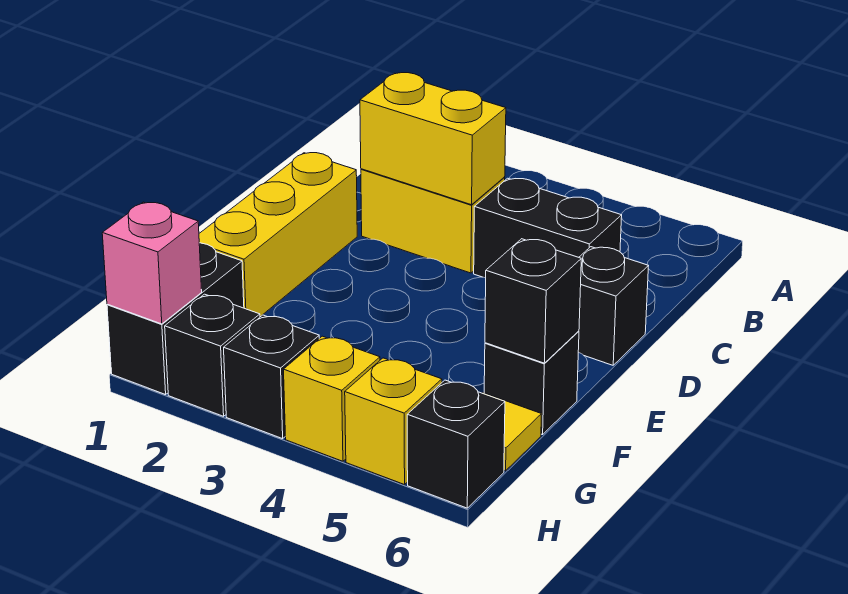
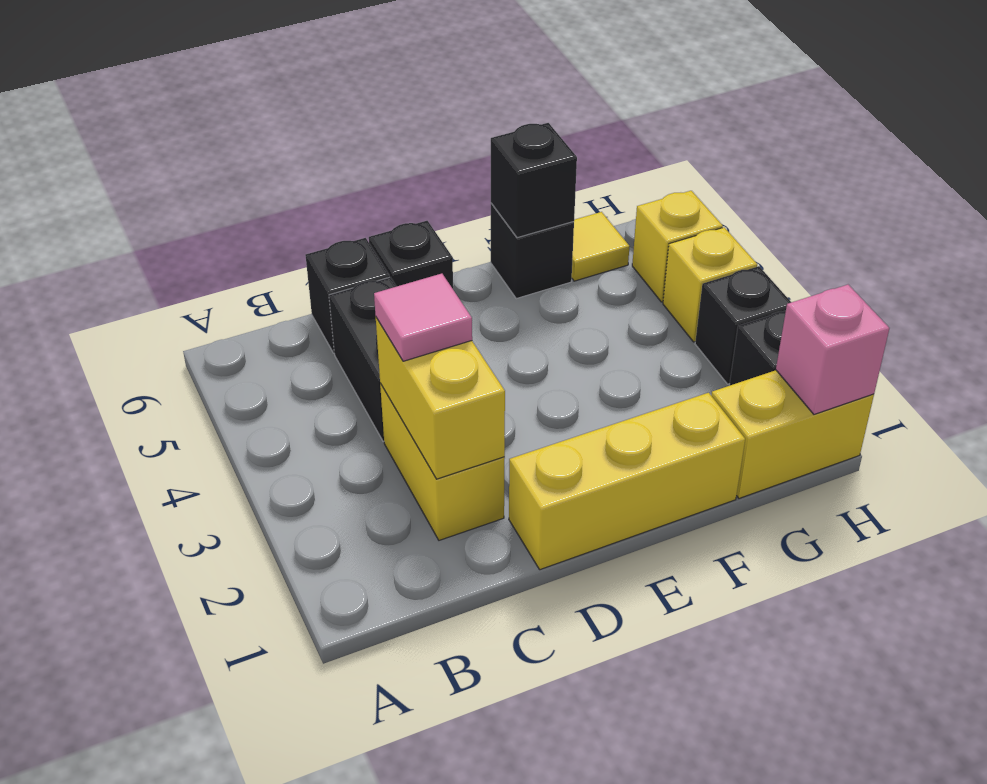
none -> pink tile C3 level 3
black brick G1:H1 level 1 -> yellow brick G1:H1 level 1
black brick H6 level 1 -> black brick C6 level 1

